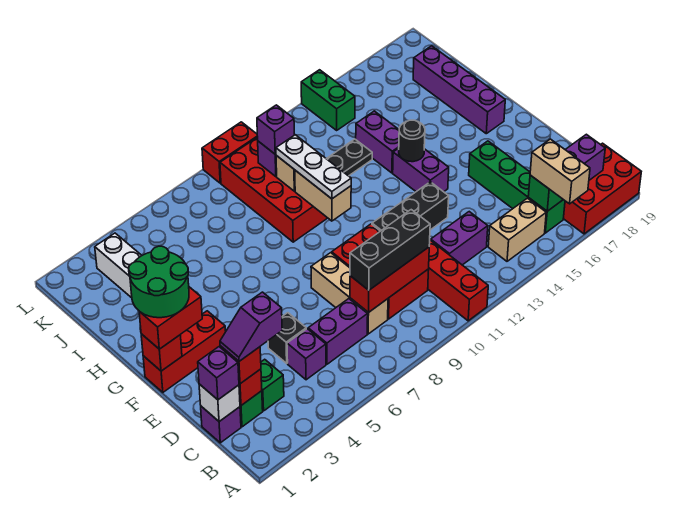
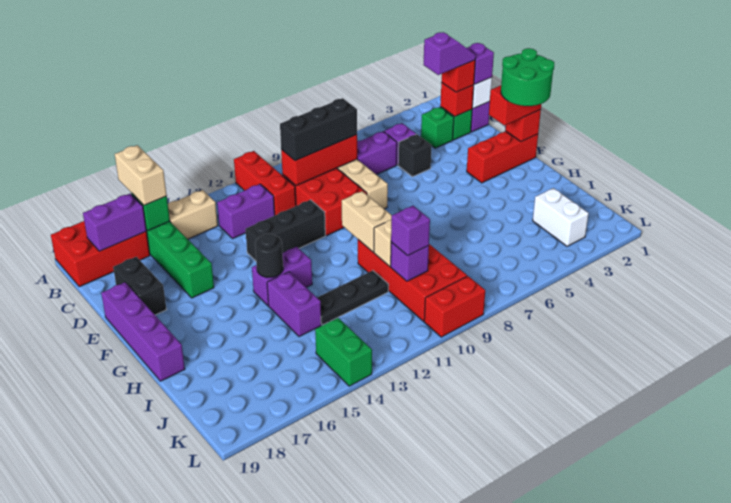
none -> black brick D18:E18 level 1
purple brick F14:G14 level 1 -> purple brick G13:G14 level 1
white plate G10:I10 level 3 -> none
purple brick G18:J18 level 1 -> purple brick E19:H19 level 1

